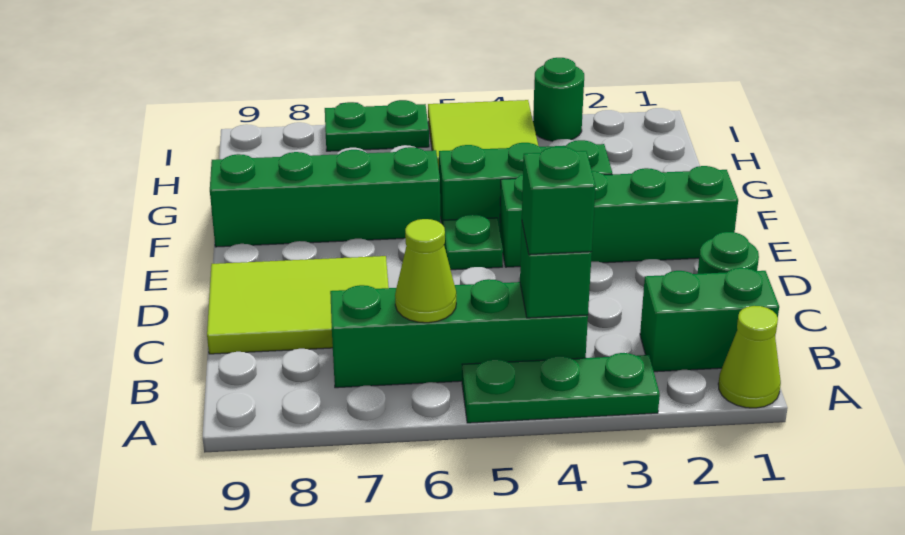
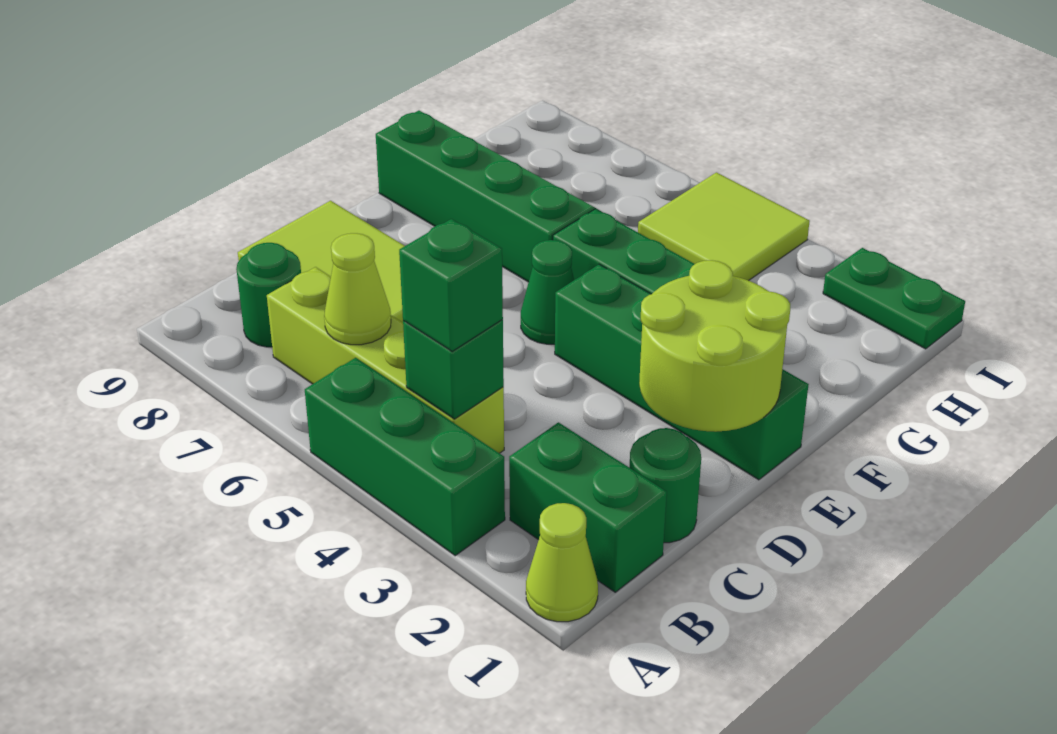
green plate A3:A5 level 1 -> green brick A3:A5 level 1
green brick B4:B7 level 1 -> lime brick B4:B7 level 1
none -> lime round brick D1:E2 level 2
green plate E5 level 1 -> green cone E5 level 1
green round brick I3 level 1 -> green round brick B8 level 1
green plate I6:I7 level 1 -> green plate I1:I2 level 1

